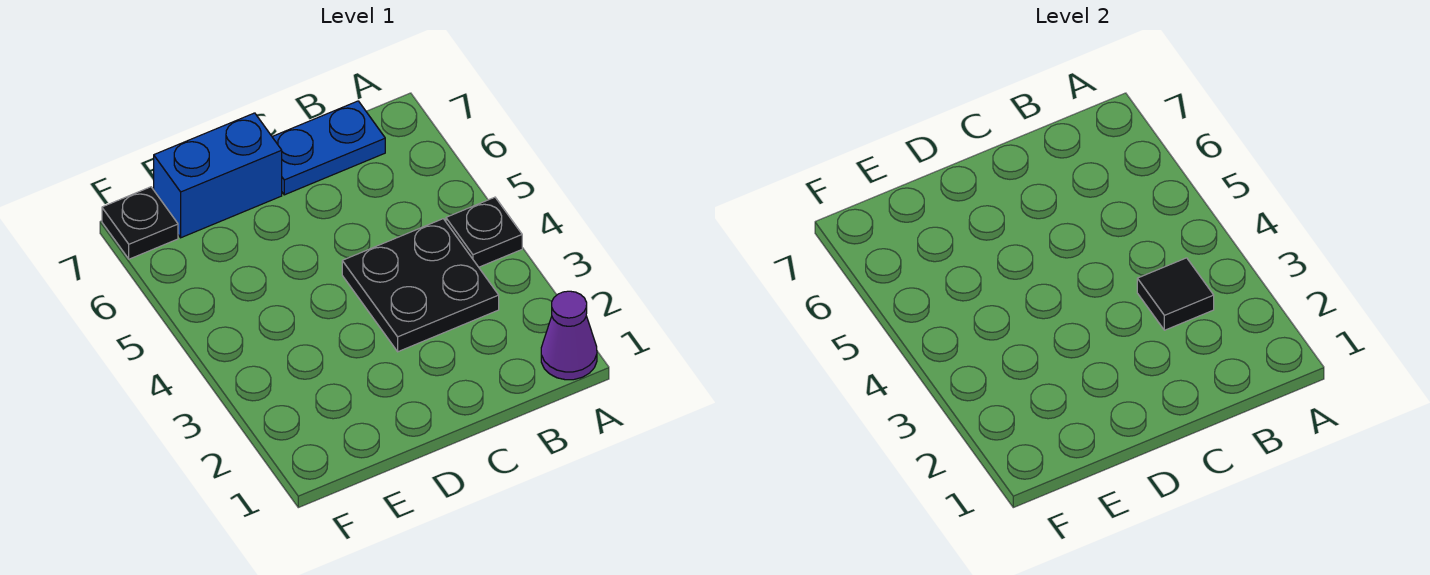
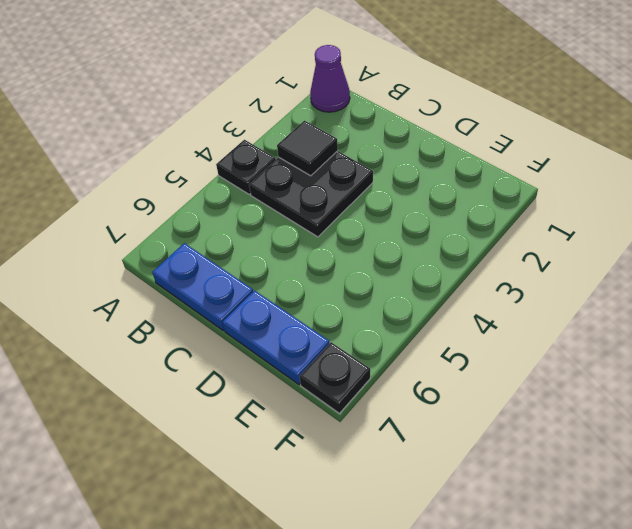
blue brick D7:E7 level 1 -> blue plate D7:E7 level 1

